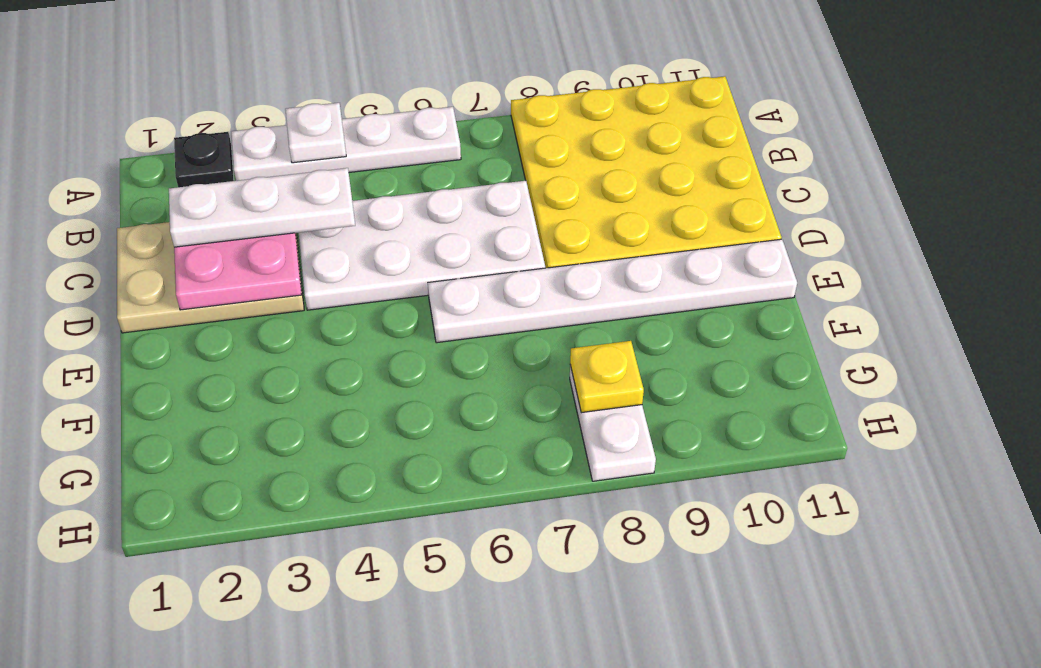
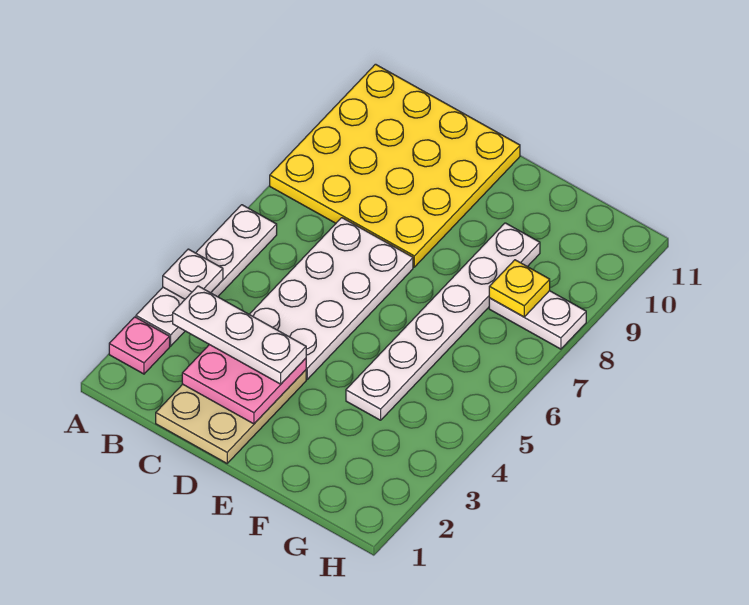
black plate A2 level 1 -> pink plate A2 level 1
white plate C2:C4 level 3 -> white plate B3:D3 level 3
white plate E6:E11 level 1 -> white plate F4:F9 level 1

